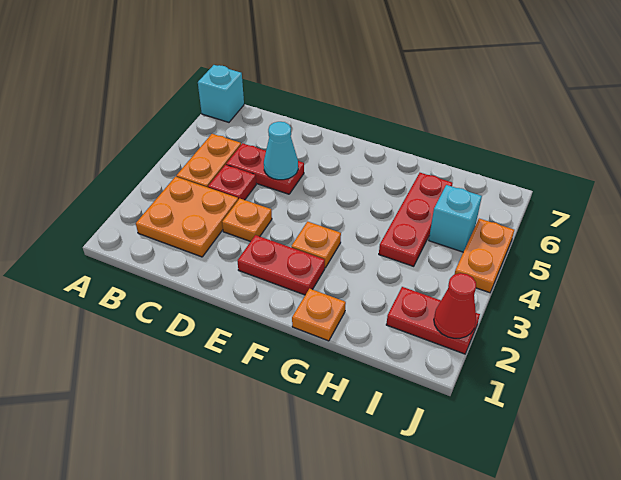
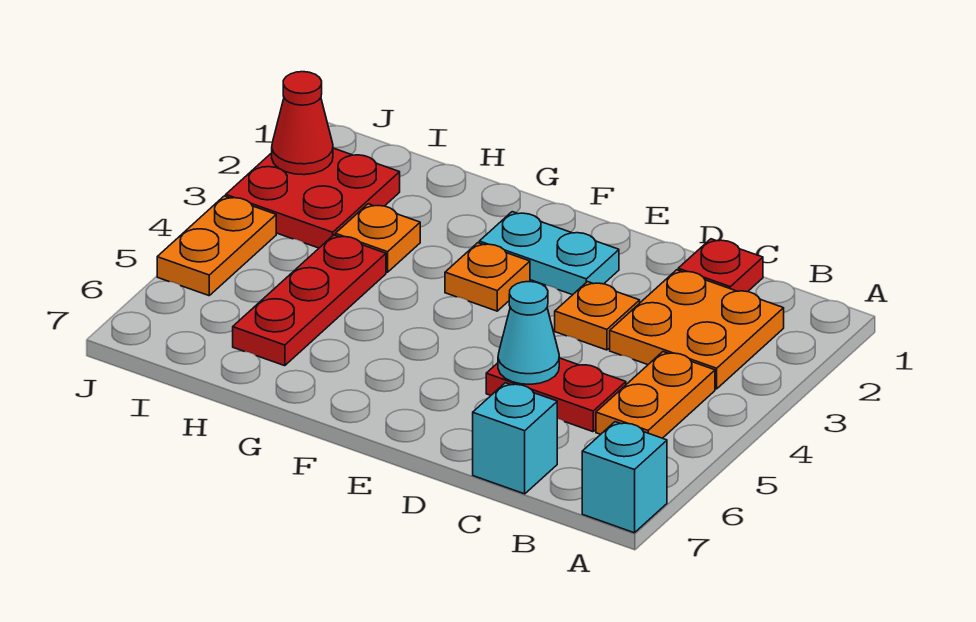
red plate C4 level 1 -> red plate C1 level 1
red plate E2:F2 level 1 -> cyan plate E2:F2 level 1
orange plate G1 level 1 -> orange plate H3 level 1
red plate I2:J2 level 1 -> red plate I2:J3 level 1
cyan brick I5 level 1 -> cyan brick C7 level 1

